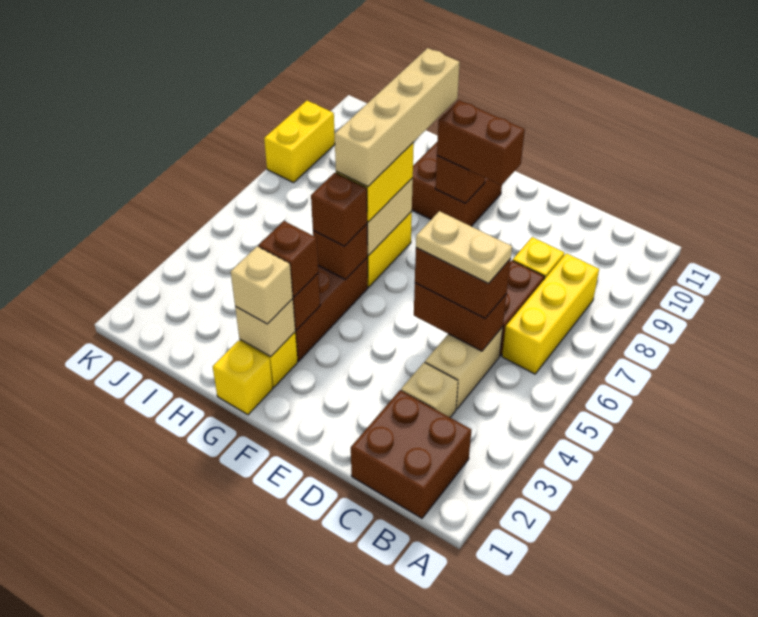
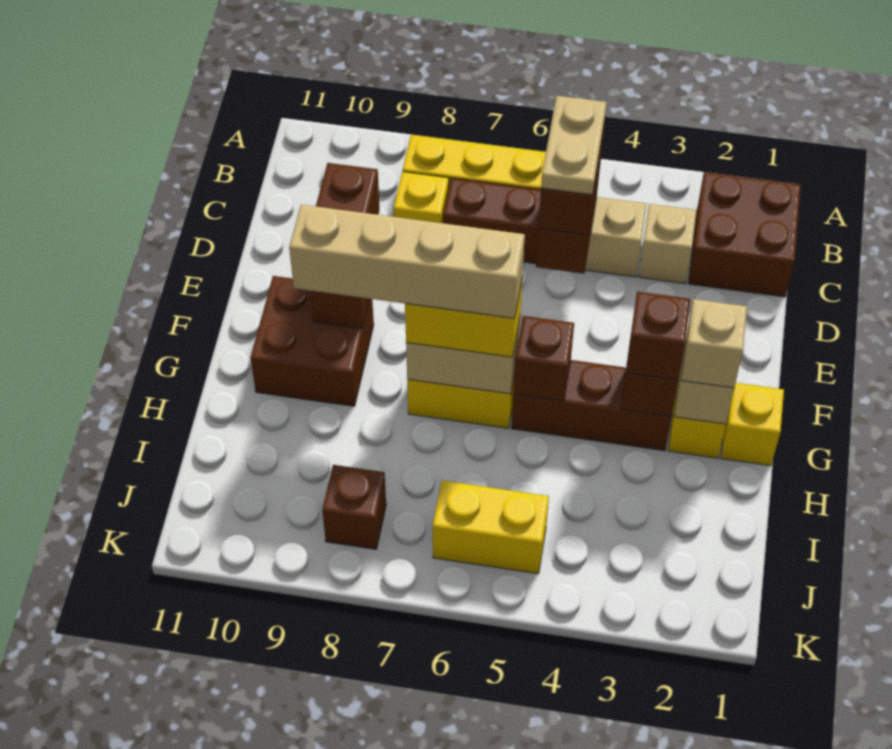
brown brick G5 level 3 -> brown brick J8 level 1
yellow brick K8:K9 level 1 -> yellow brick J5:J6 level 1

